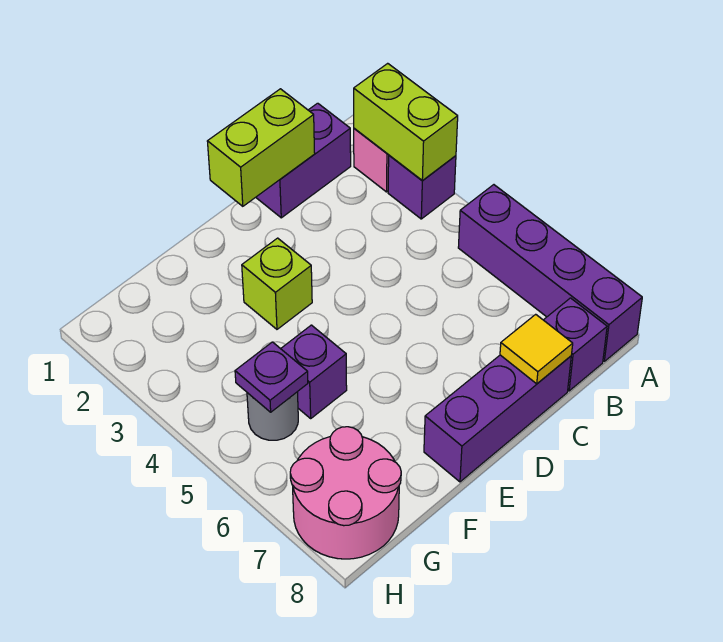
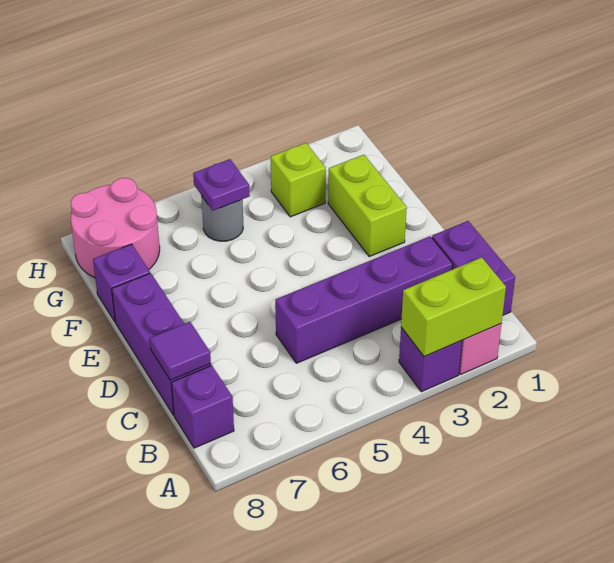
purple brick A5:A8 level 1 -> purple brick C2:C5 level 1
lime brick C1:D1 level 2 -> lime brick E2:F2 level 1
yellow tile C8 level 2 -> purple tile C8 level 2
lime brick E3 level 1 -> lime brick G3 level 1
purple brick F5 level 1 -> purple brick F8 level 1

